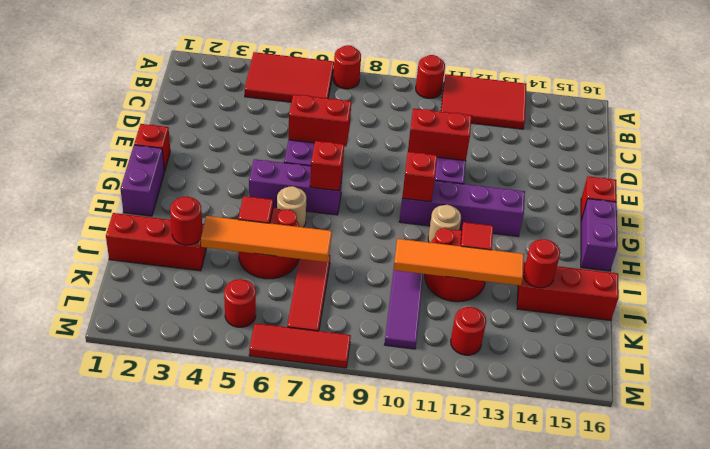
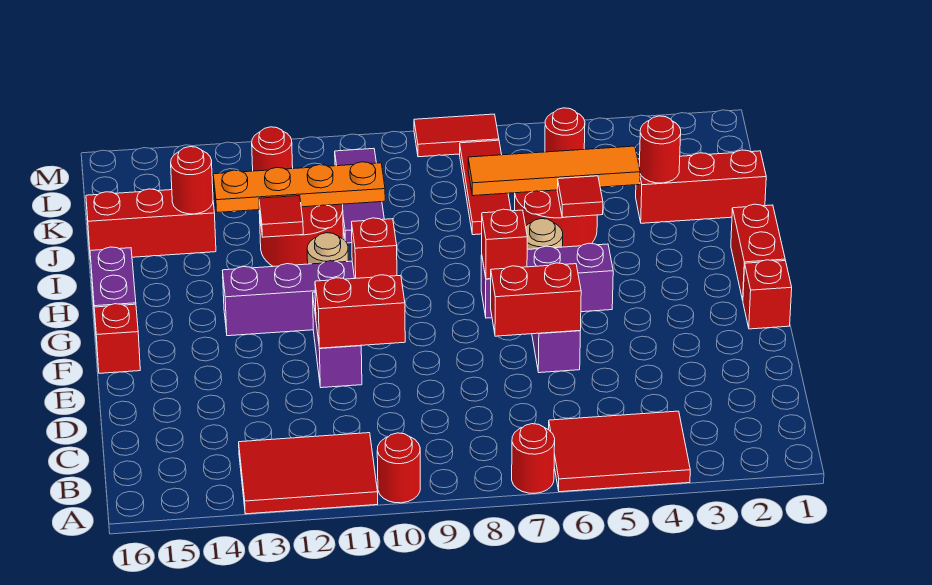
purple brick G1:H1 level 1 -> red brick G1:H1 level 1
orange tile J10:J13 level 2 -> orange plate J10:J13 level 2
red tile M6:M8 level 1 -> red tile M7:M8 level 1

